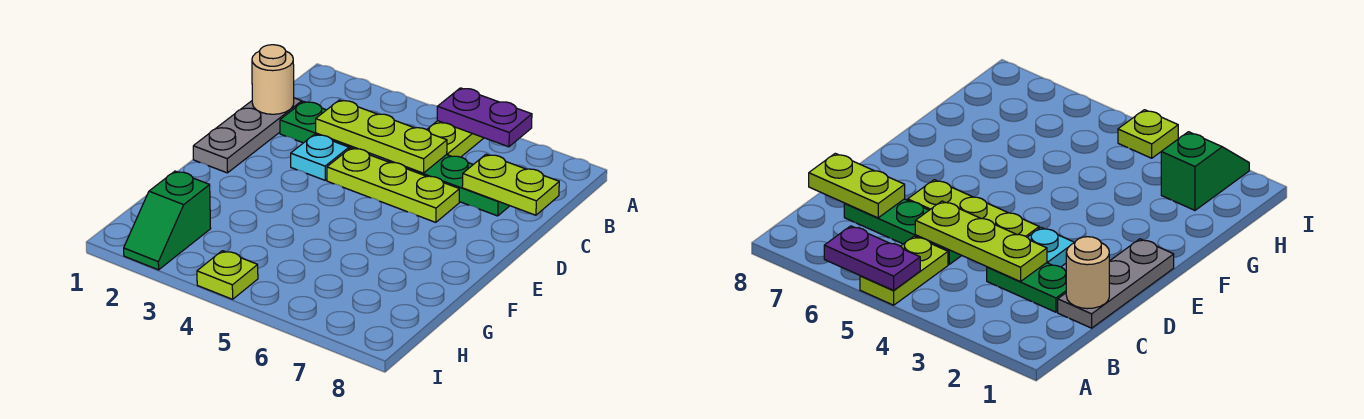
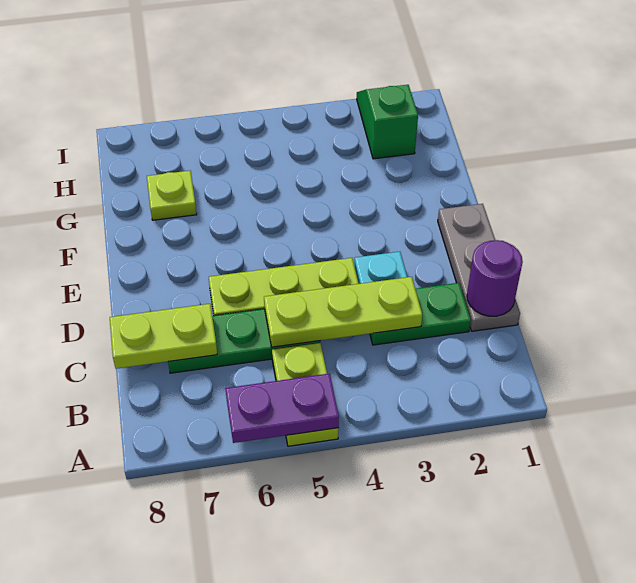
tan round brick C1 level 2 -> purple round brick C1 level 2
lime plate I4 level 1 -> lime plate G7 level 1

